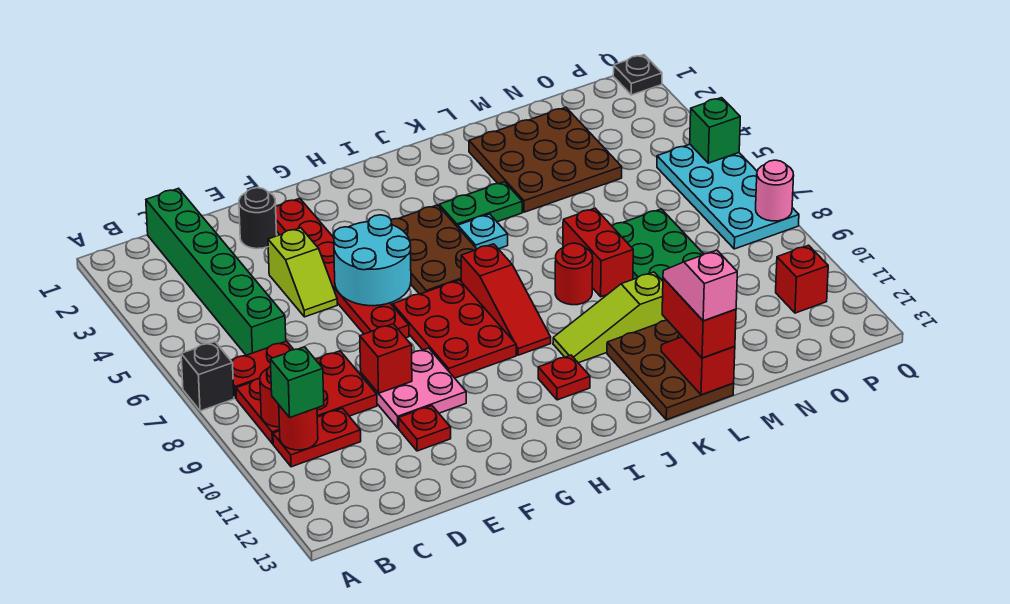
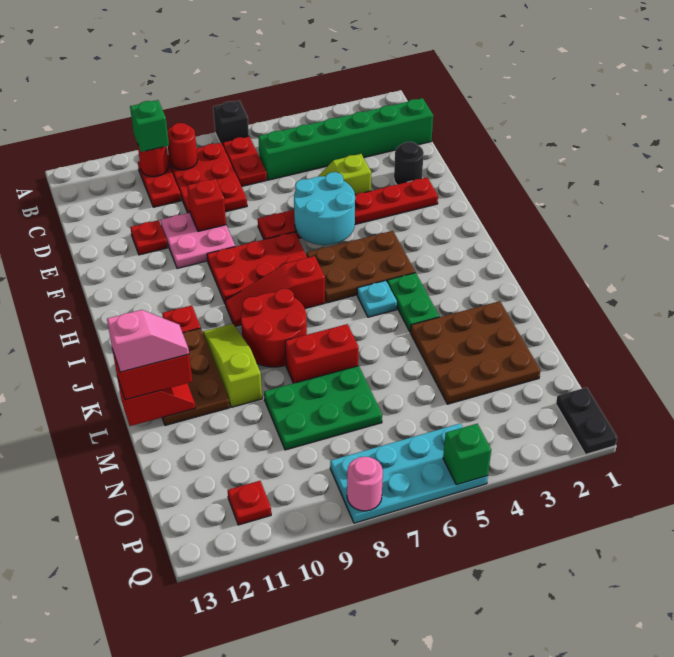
red round brick K8 level 1 -> red round brick J8:K9 level 1
brown plate K11:L13 level 1 -> brown plate J11:L12 level 1
red brick P11 level 1 -> red plate P11 level 1
black plate Q1 level 1 -> black plate P1:Q1 level 1

